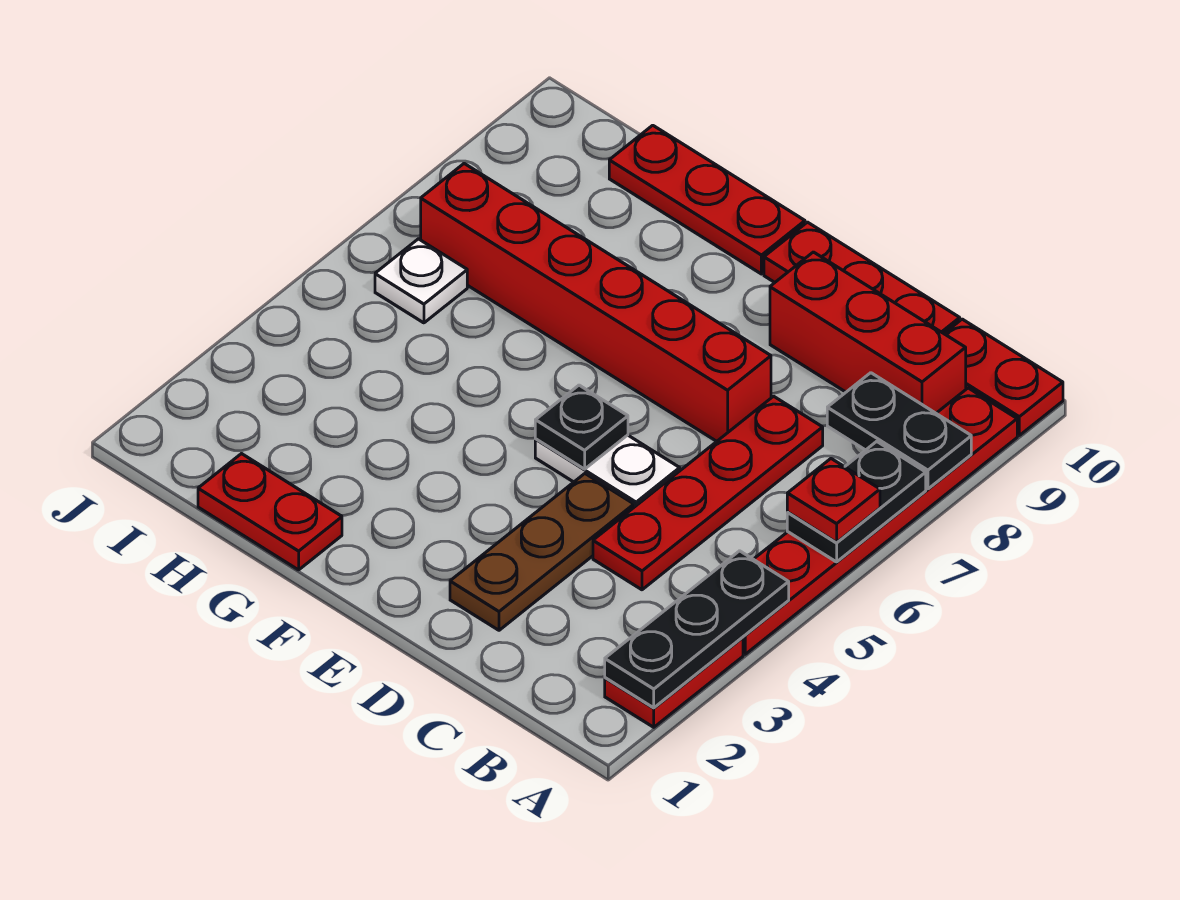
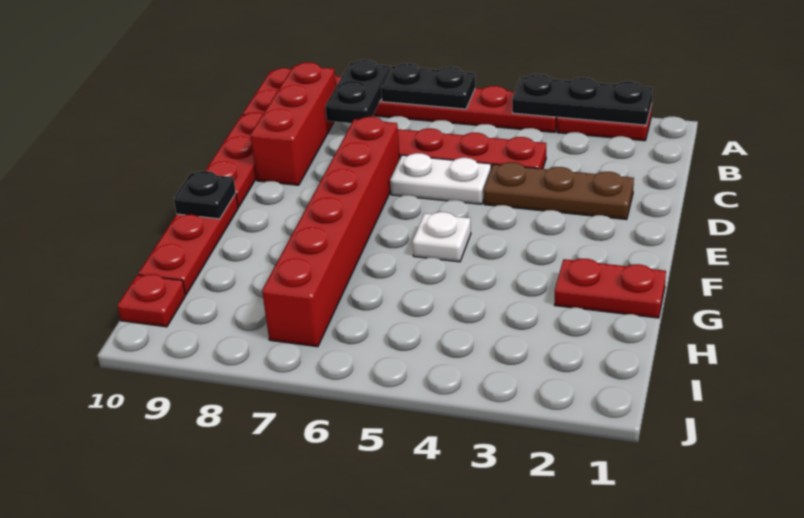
red plate A6 level 3 -> red plate I10 level 1
white plate D5:E5 level 1 -> white plate D5:D6 level 1
black plate E5 level 2 -> black plate F10 level 2
red plate G1:H1 level 1 -> red plate G1:G2 level 1
white plate I6 level 1 -> white plate F5 level 1

